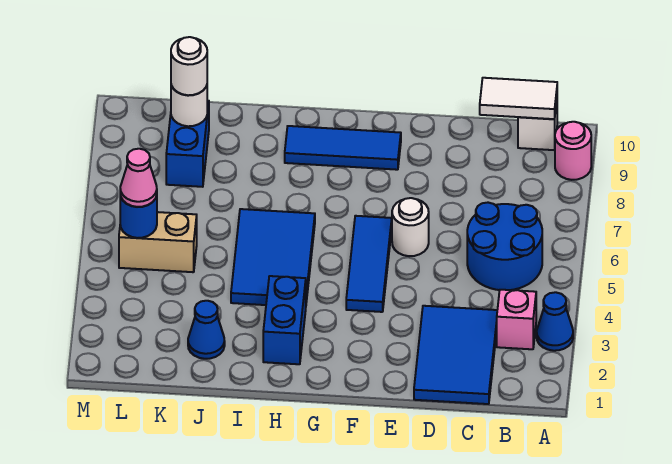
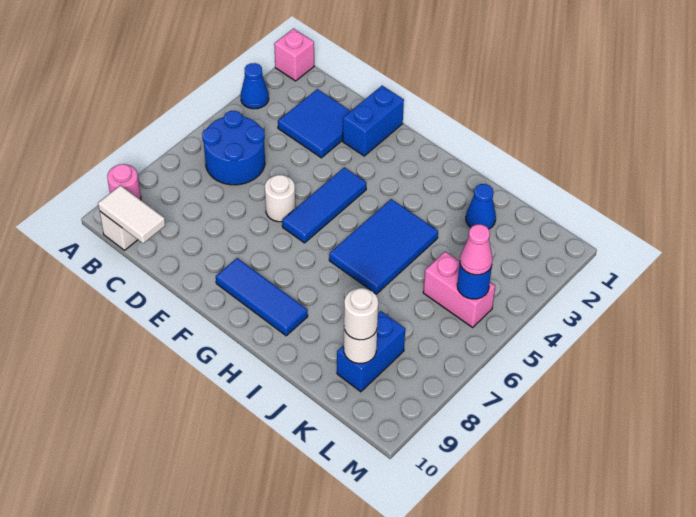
pink brick B3 level 1 -> pink brick A1 level 1
blue tile C1:D3 level 1 -> blue tile C2:D3 level 1
blue brick H2:H3 level 1 -> blue brick E1:E2 level 1
tan brick K5:L5 level 1 -> pink brick K5:L5 level 1

